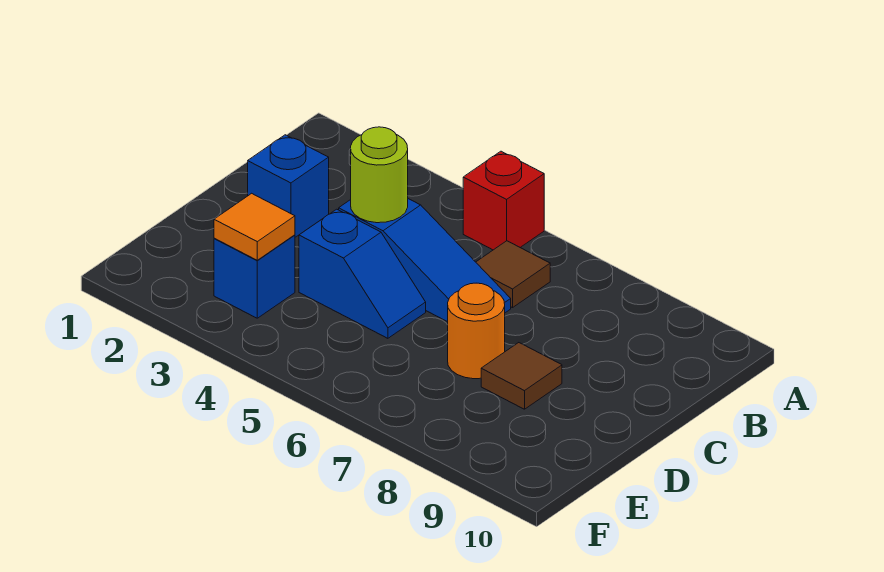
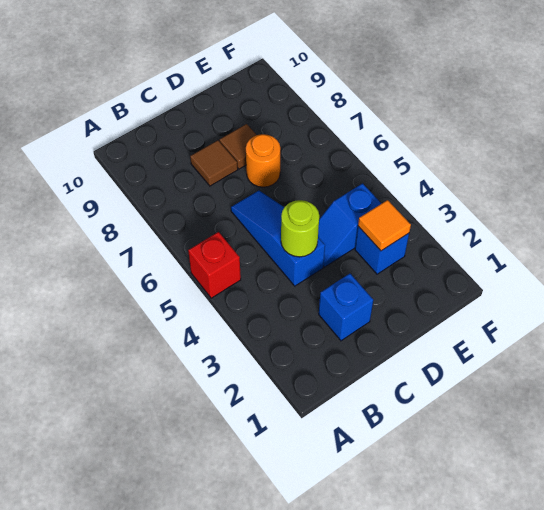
brown tile B6 level 1 -> brown tile C8 level 1
blue slope D4:D5 level 1 top 4 -> blue slope D4:E4 level 1 top E

